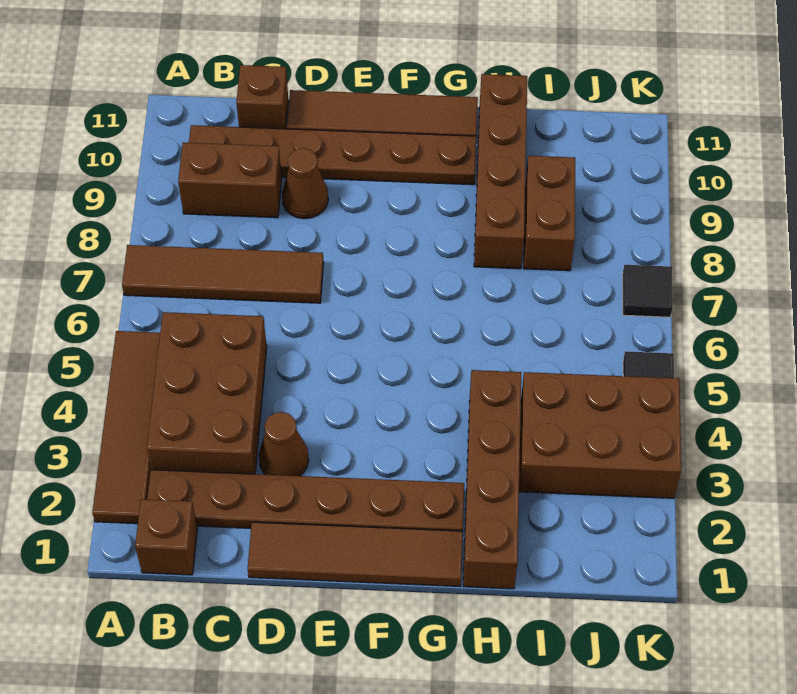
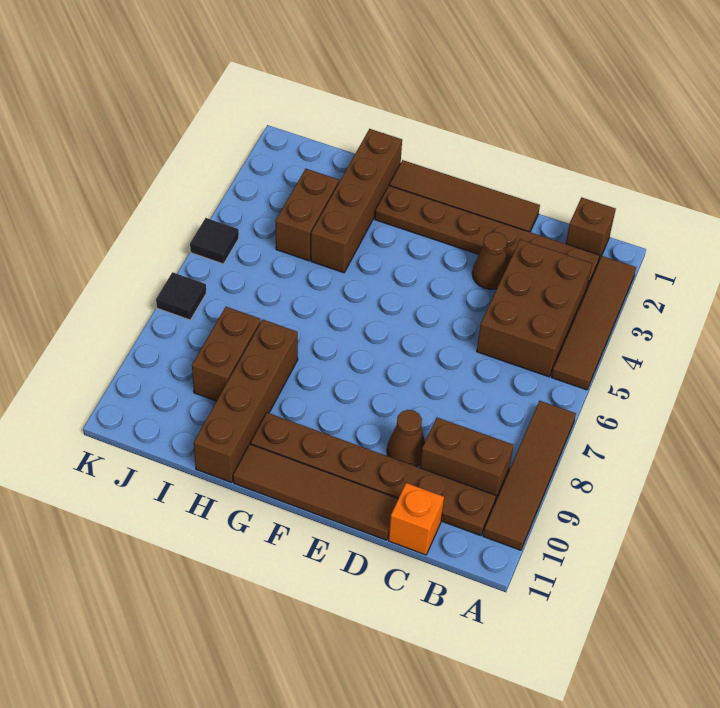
brown tile A7:D7 level 1 -> brown tile A7:A10 level 1
brown brick C11 level 1 -> orange brick C11 level 1
brown brick I3:K4 level 1 -> brown brick I3:I4 level 1

